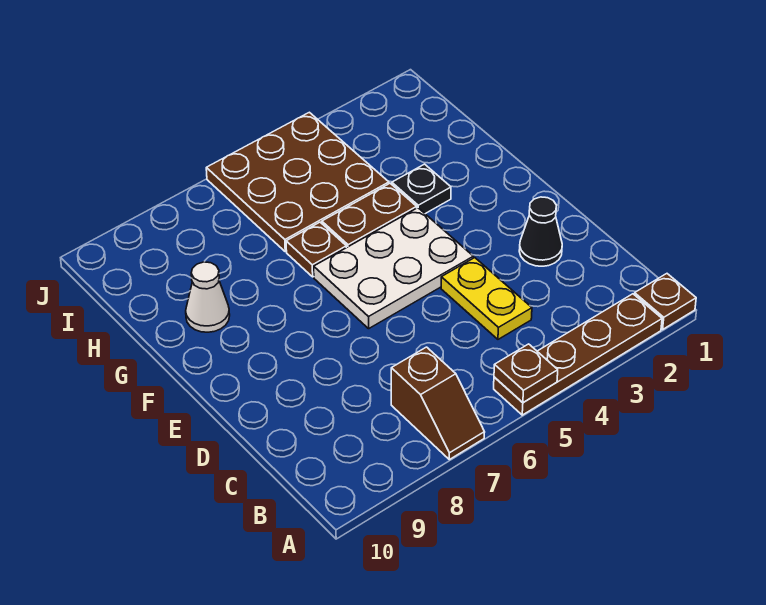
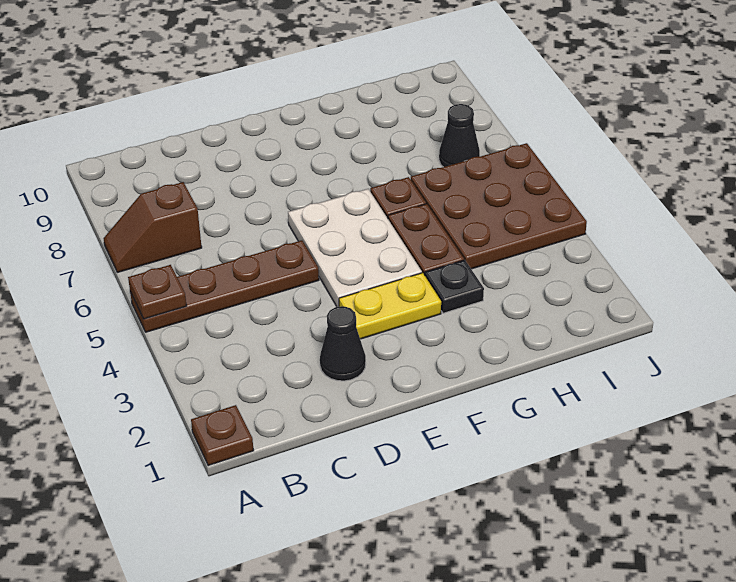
brown plate A2:A5 level 1 -> brown plate A5:D5 level 1
yellow plate C4:D4 level 1 -> yellow plate E3:F3 level 1
white cone G9 level 1 -> none
none -> black cone I7 level 1

